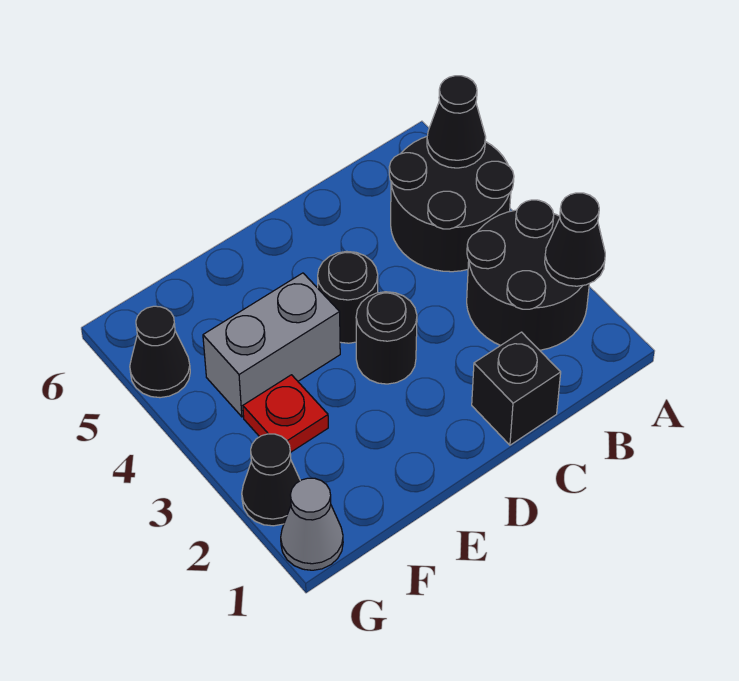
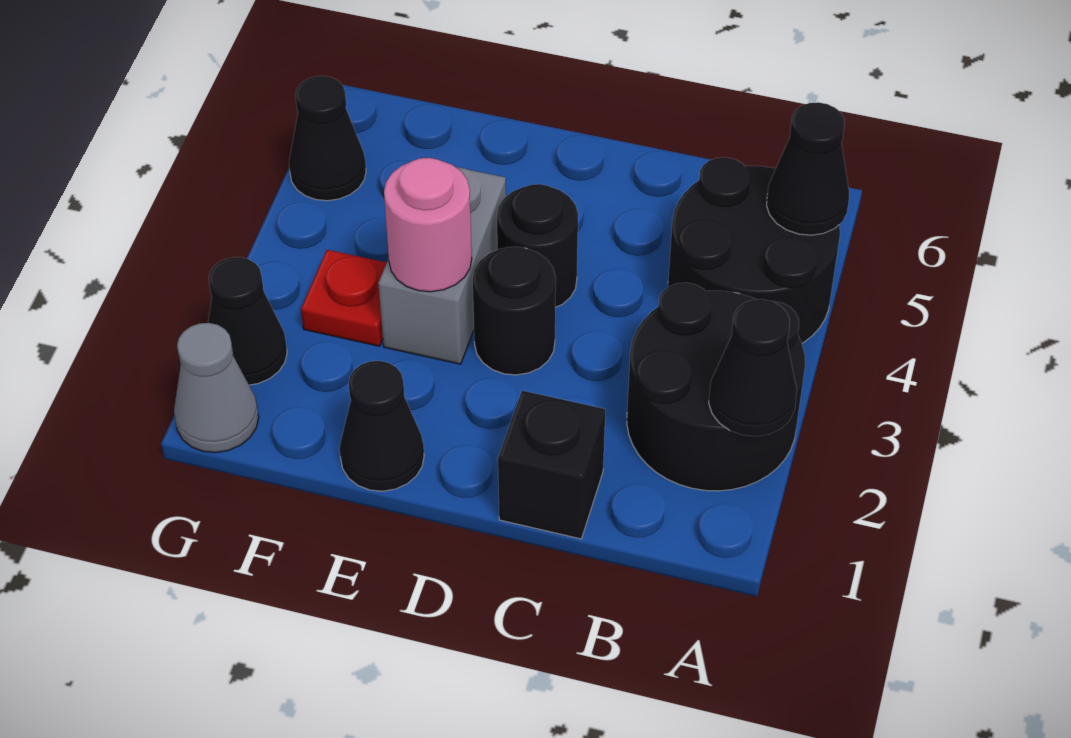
none -> black cone E1 level 1
none -> pink round brick E3 level 2
grey brick E4:F4 level 1 -> grey brick E3:E4 level 1

